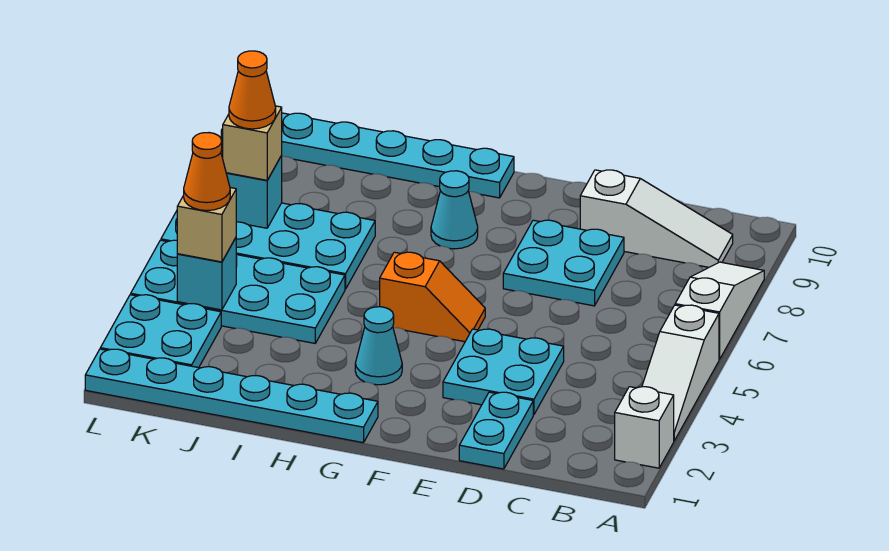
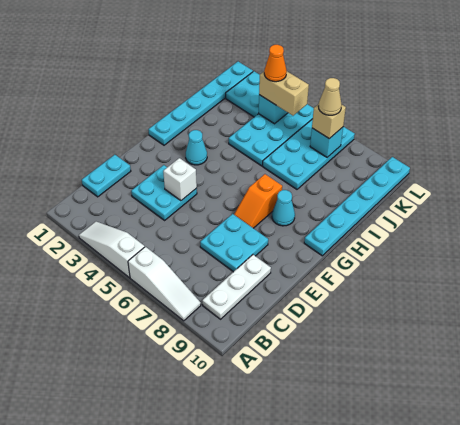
white brick A2 level 1 -> white brick E4 level 2
white slope B9:D9 level 1 top D -> white plate B9:D9 level 1
cyan plate D1:D2 level 1 -> cyan plate C1:D1 level 1
orange slope F5:G5 level 1 top G -> orange slope F7:G7 level 1 top G
tan brick K4 level 3 -> tan brick K4:K5 level 3
orange cone K7 level 4 -> tan cone K7 level 4

